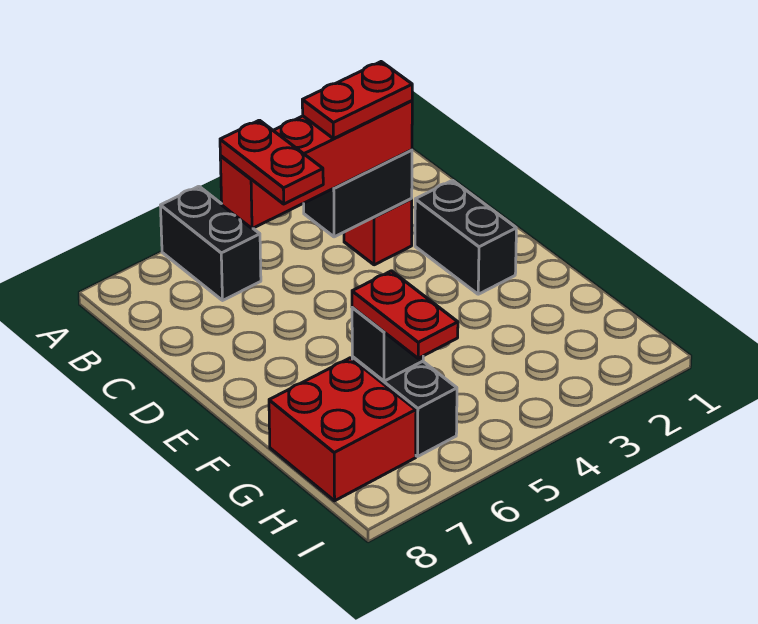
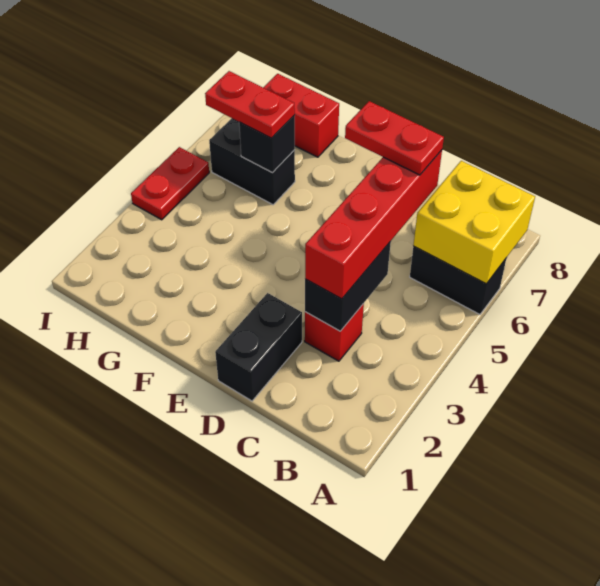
none -> yellow brick A6:B7 level 2
red plate C3:C4 level 4 -> red plate I4:I5 level 1
black brick D2:E2 level 1 -> black brick D1:D2 level 1
red brick G7:H8 level 1 -> red brick G8:H8 level 1

